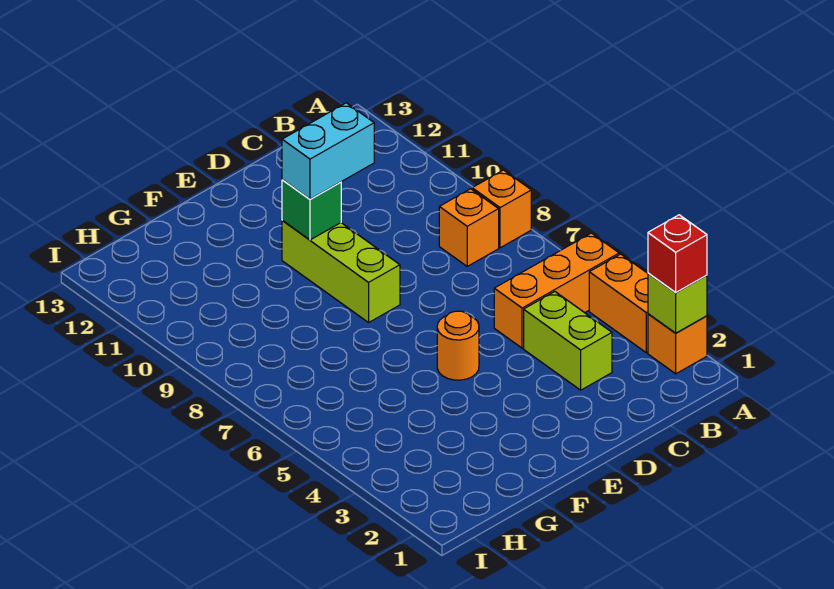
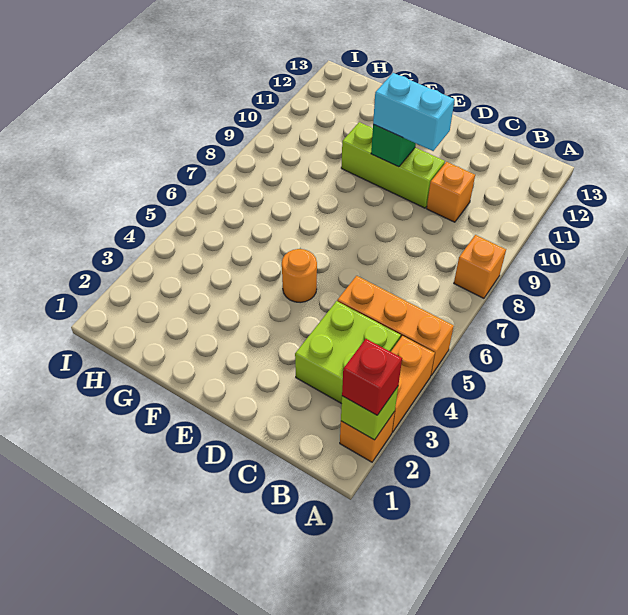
orange brick B8 level 1 -> orange brick C10 level 1
lime brick C3:C4 level 1 -> lime brick B3:C4 level 1
lime brick E8:E10 level 1 -> lime brick D10:F10 level 1

